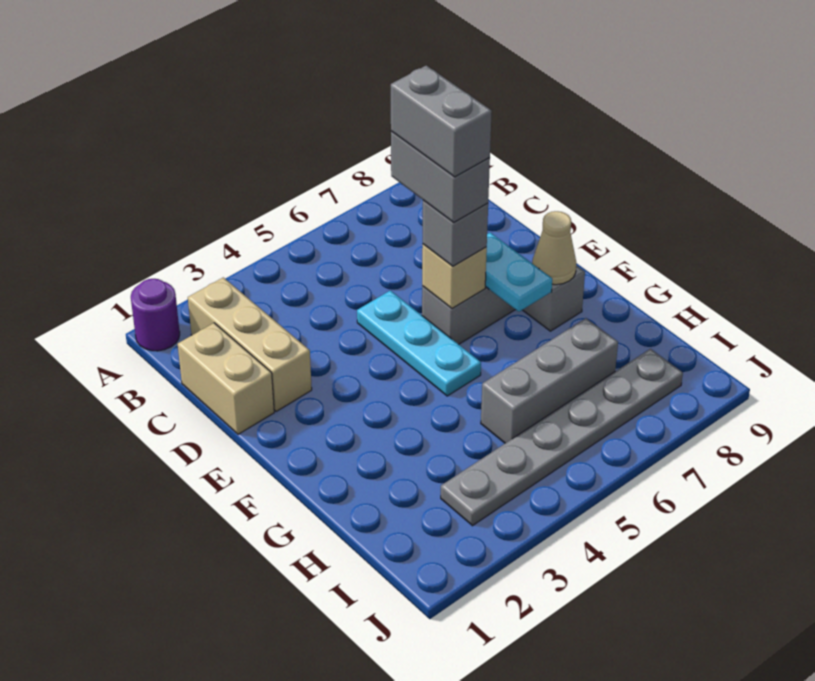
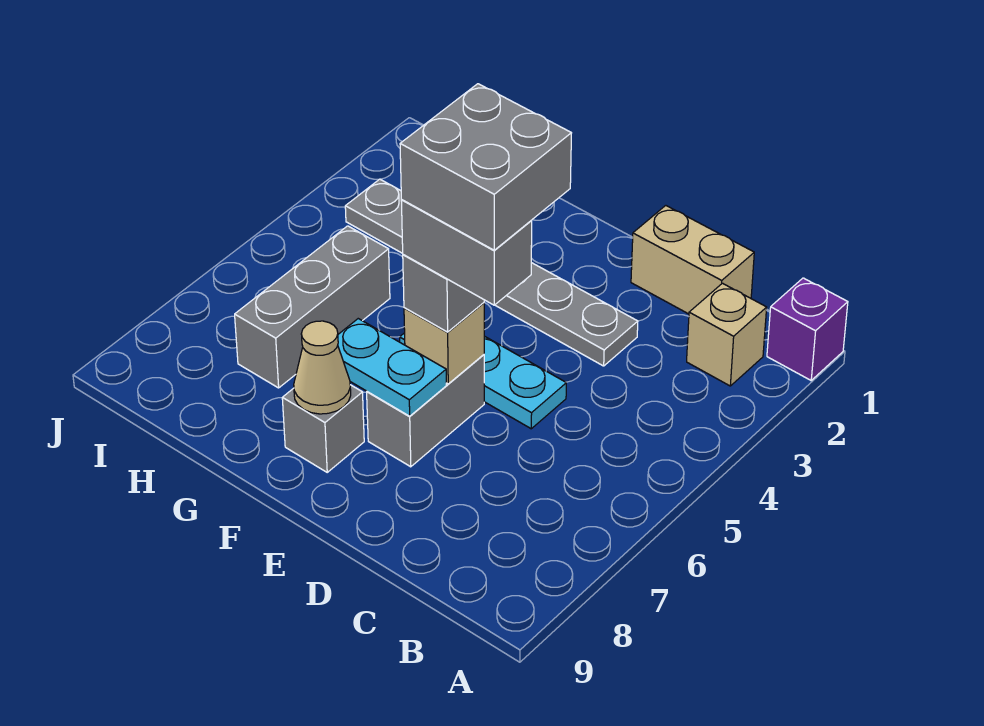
purple round brick A1 level 1 -> purple brick A1 level 1
tan brick B2:D2 level 1 -> tan brick B2 level 1
grey brick D6:E6 level 5 -> grey brick D5:E6 level 5
grey plate I3:I8 level 1 -> grey plate D3:I3 level 1

